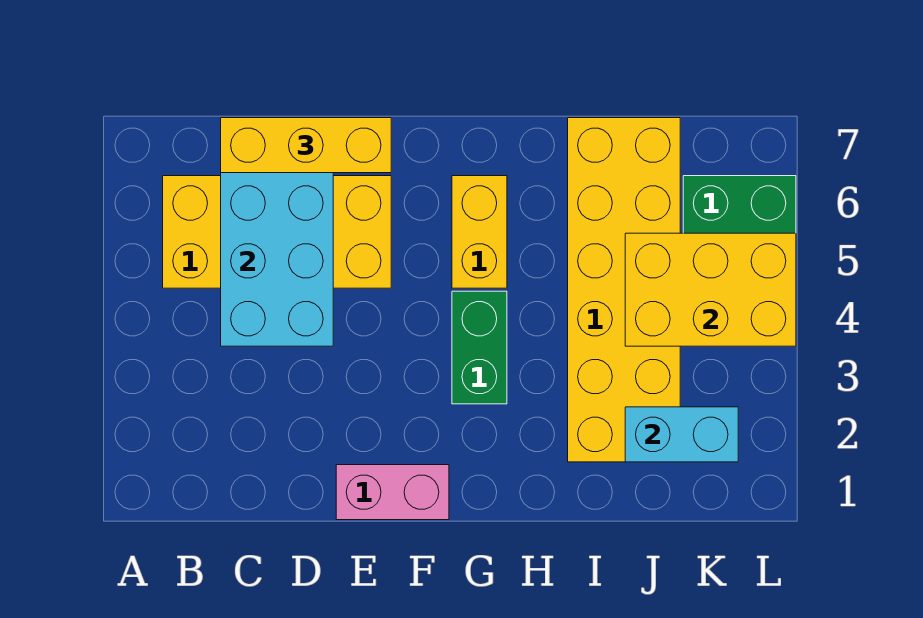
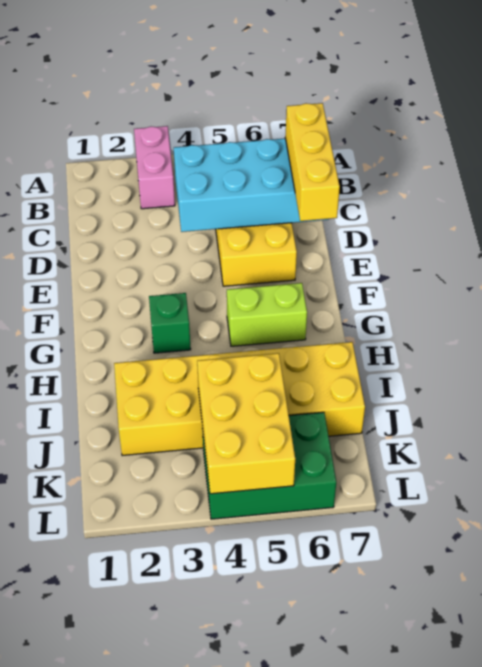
pink brick E1:F1 level 1 -> pink brick A3:B3 level 1
green brick G3:G4 level 1 -> green brick G3 level 1
yellow brick G5:G6 level 1 -> lime brick G5:G6 level 1
cyan brick J2:K2 level 2 -> none

